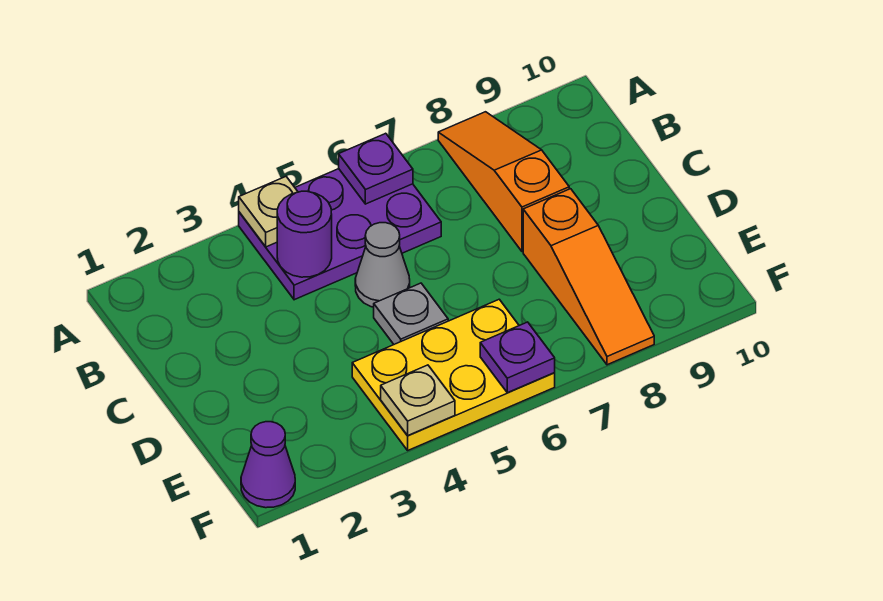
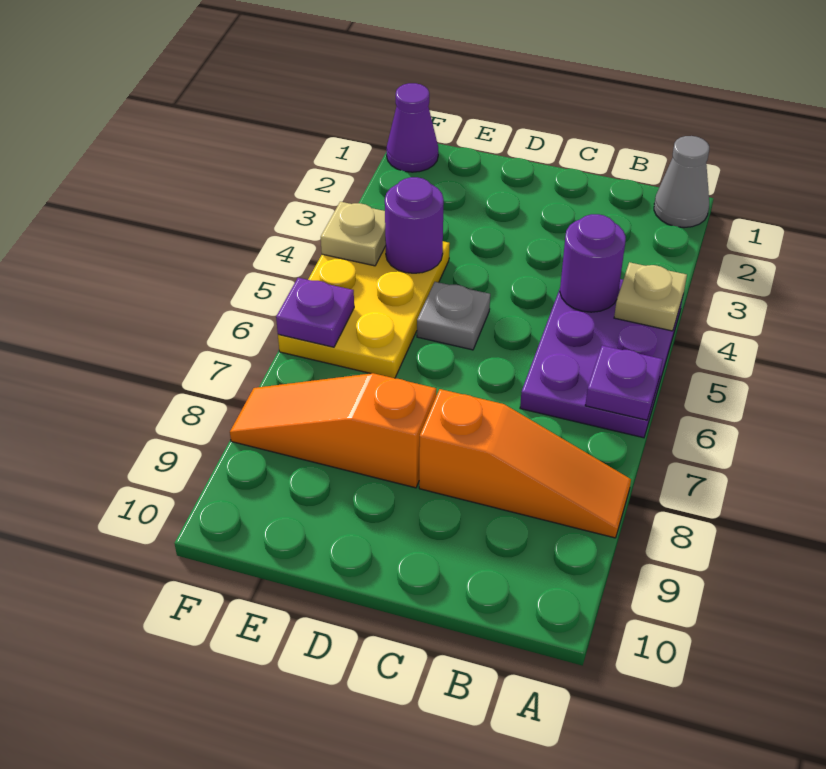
grey cone C5 level 1 -> grey cone A1 level 1
none -> purple round brick E4 level 2

